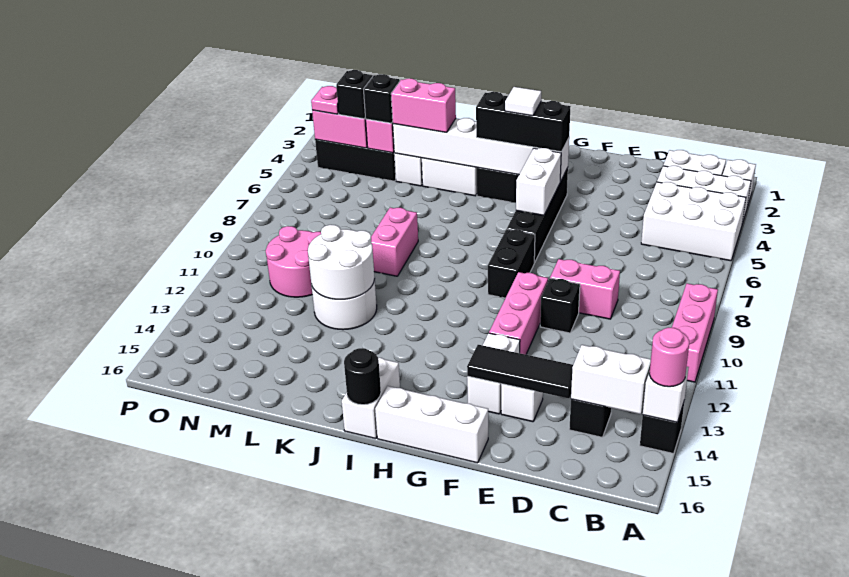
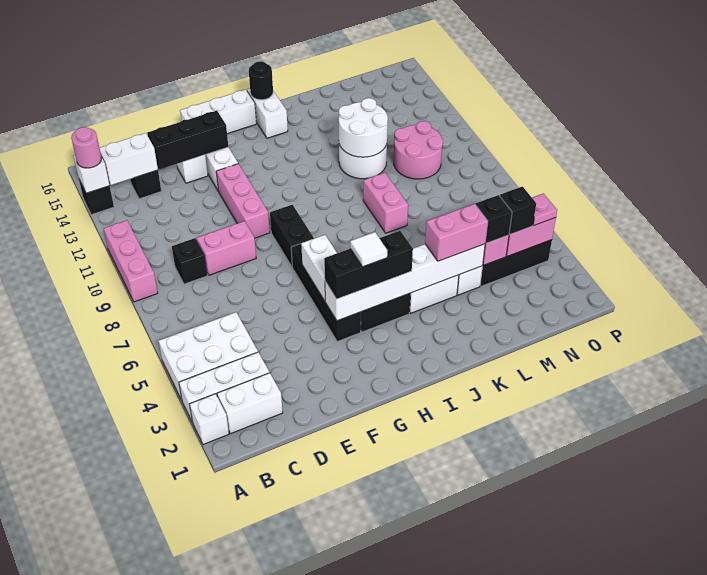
black tile D14:F14 level 2 -> black brick D14:F14 level 2
black brick E10 level 1 -> black brick C9 level 1

